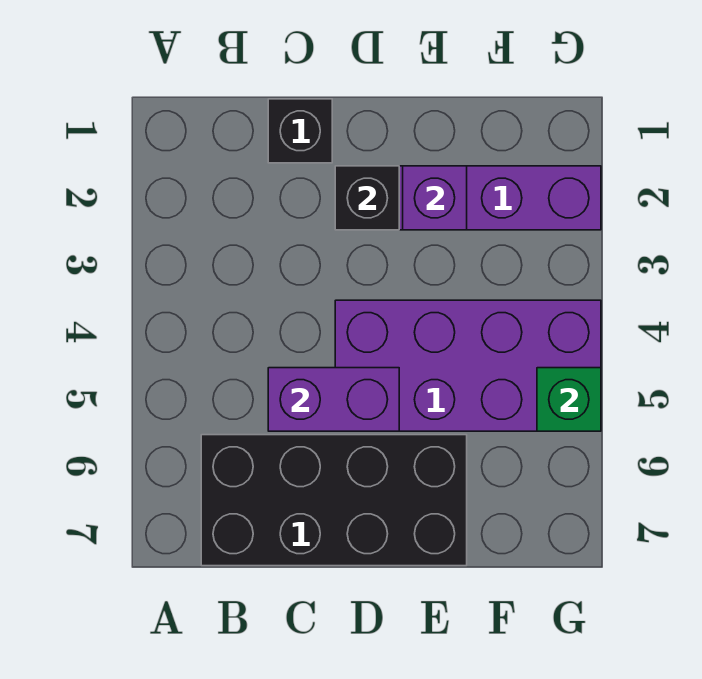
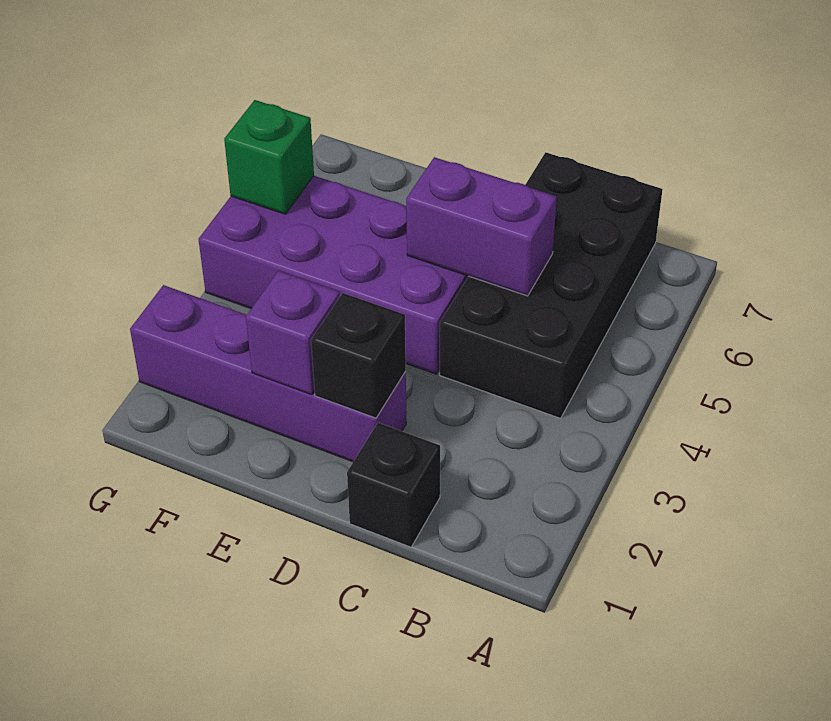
black brick B6:E7 level 1 -> black brick B4:C7 level 1

